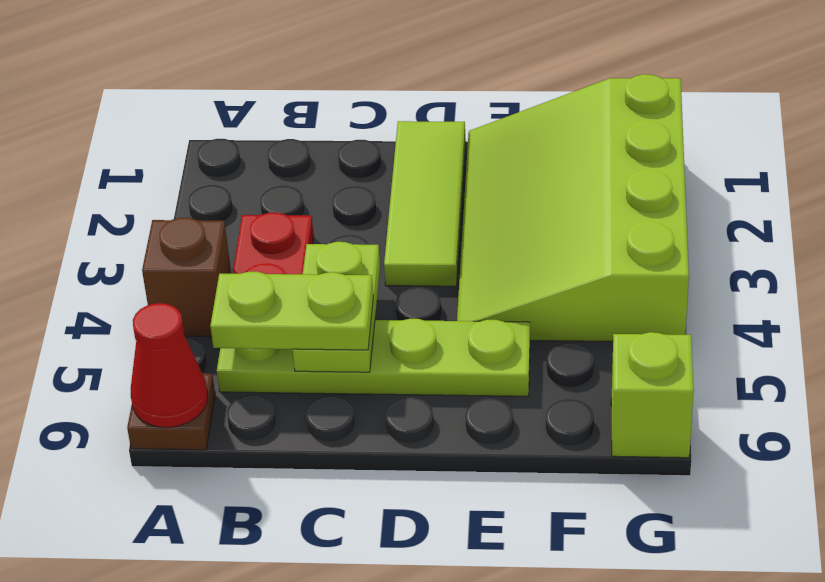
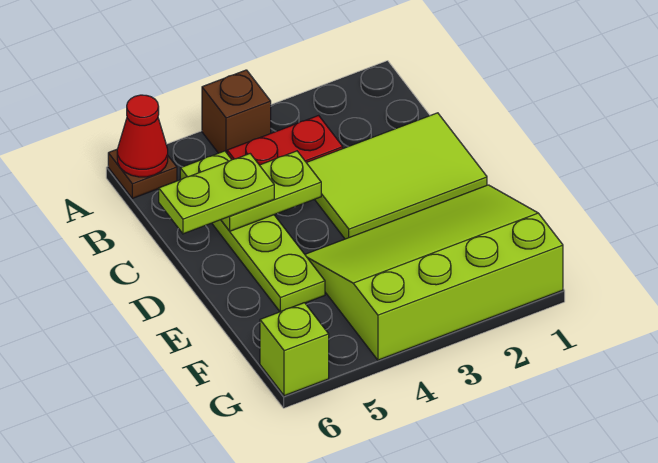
lime plate B5:C5 level 3 -> lime plate C5:C6 level 3
lime tile D1:D3 level 1 -> lime tile C1:D3 level 1

